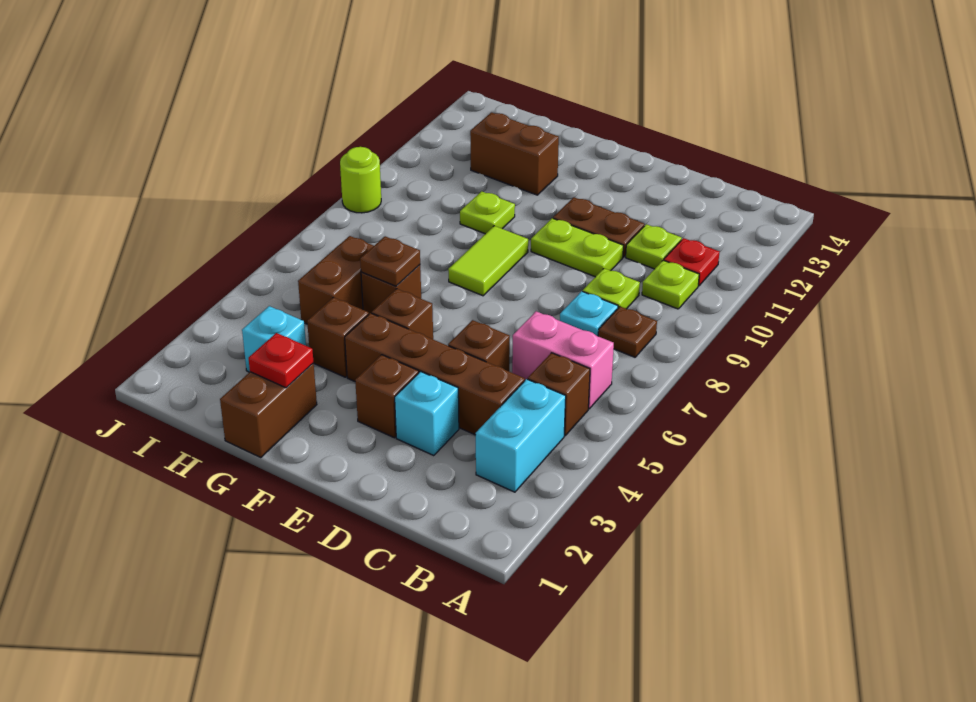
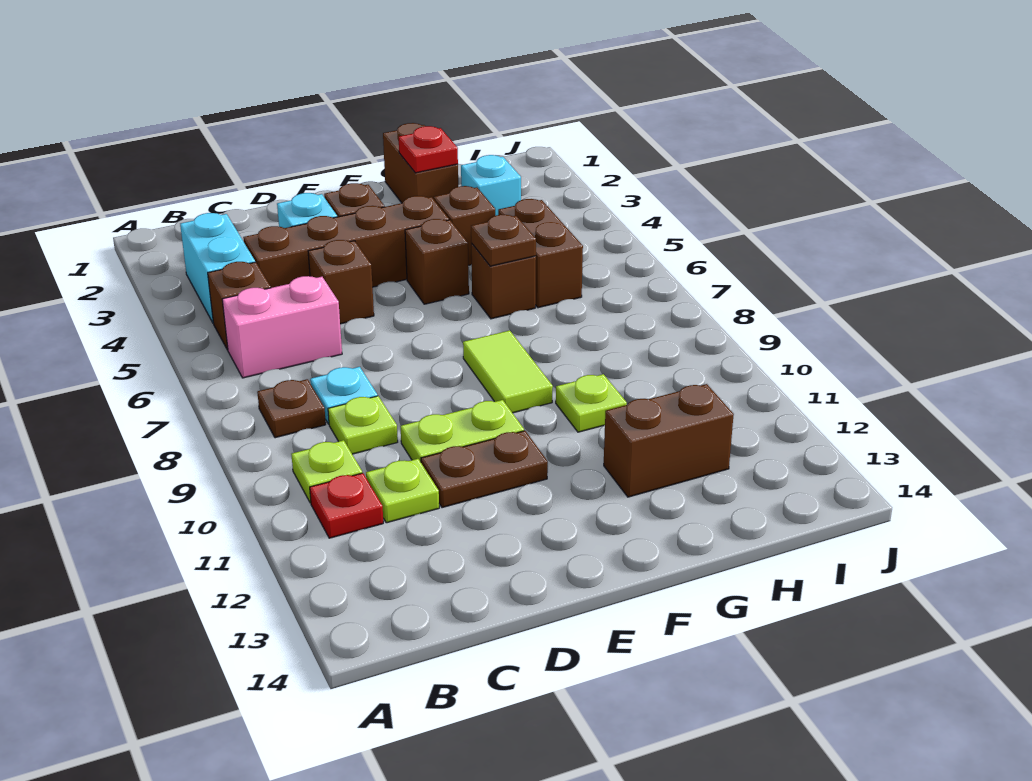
lime round brick J9 level 1 -> none

